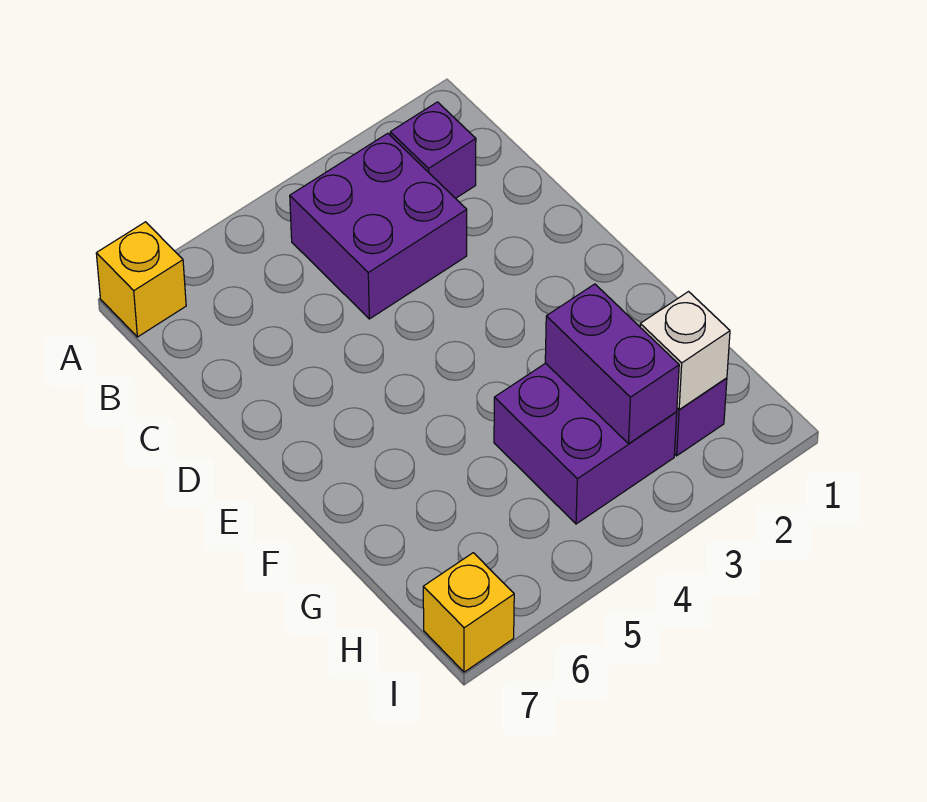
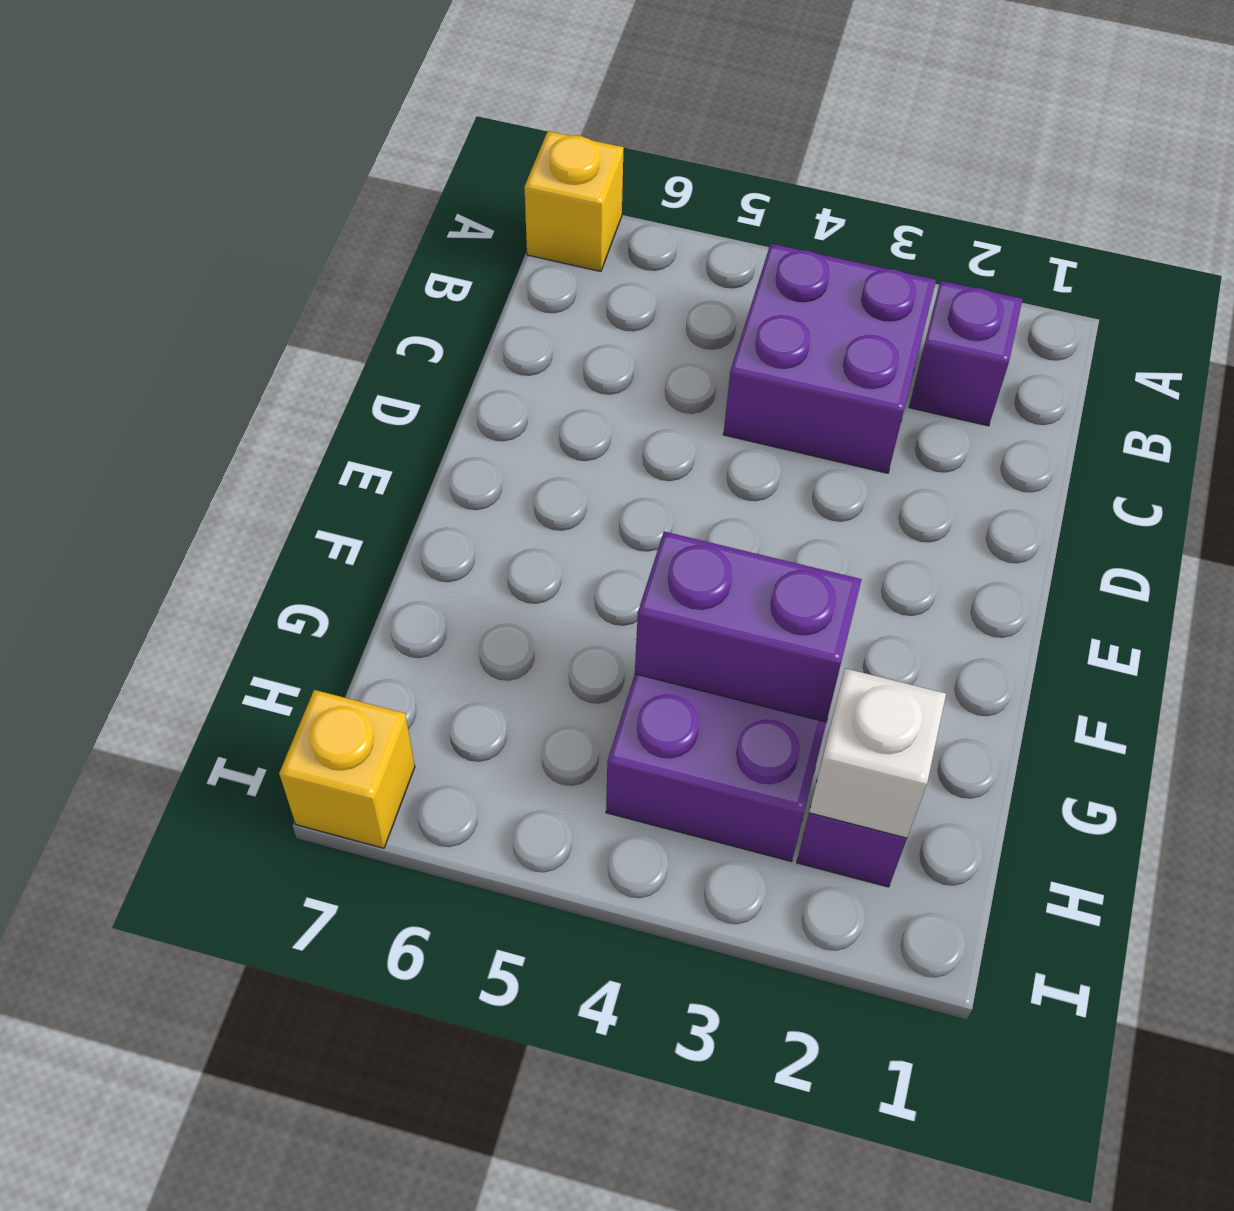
purple brick G3:H3 level 2 -> purple brick G3:G4 level 2

